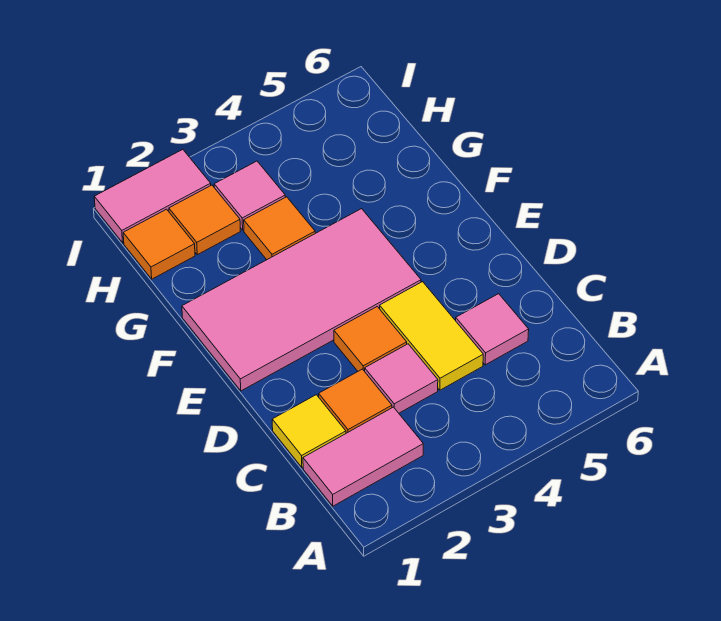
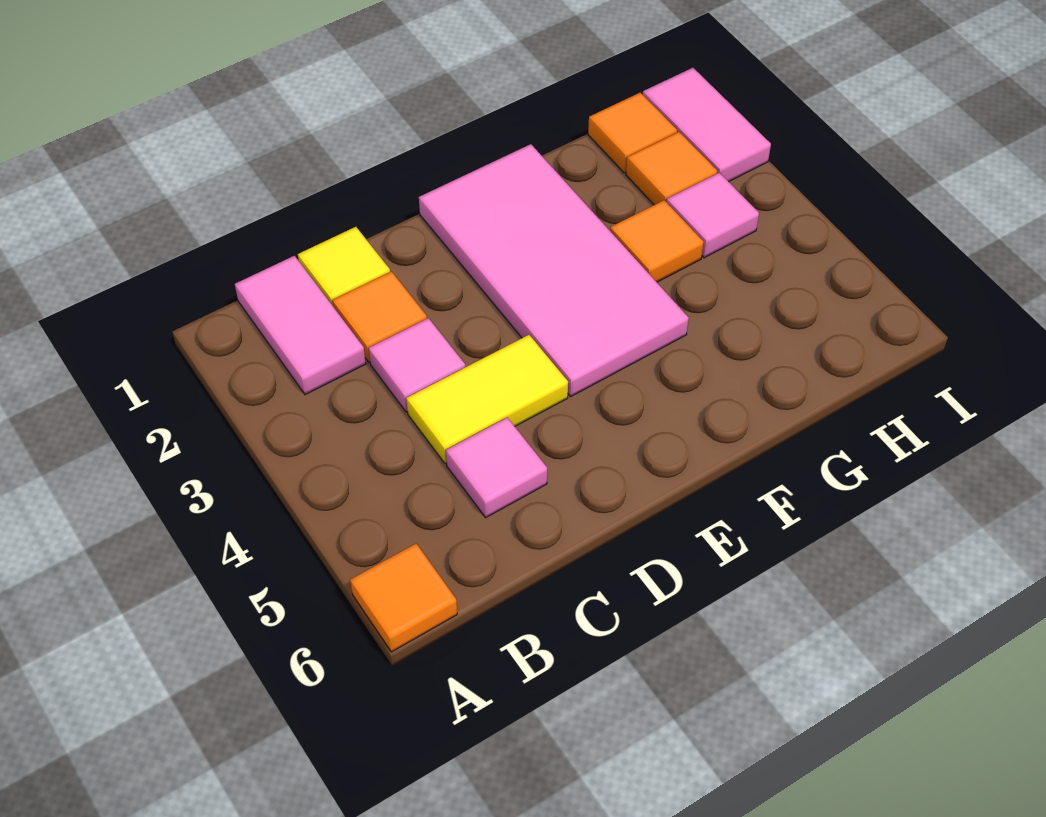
orange tile D3 level 1 -> orange tile A6 level 1

